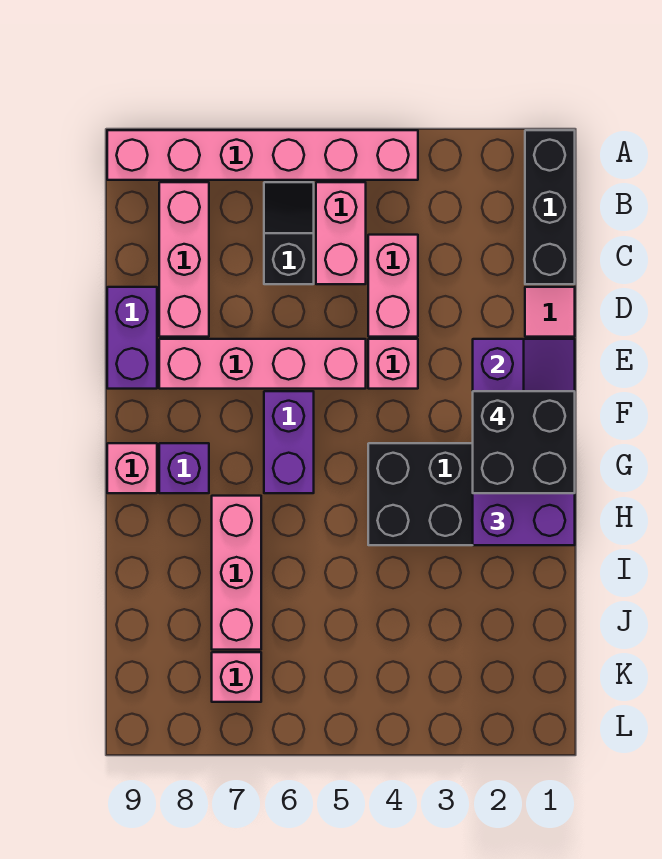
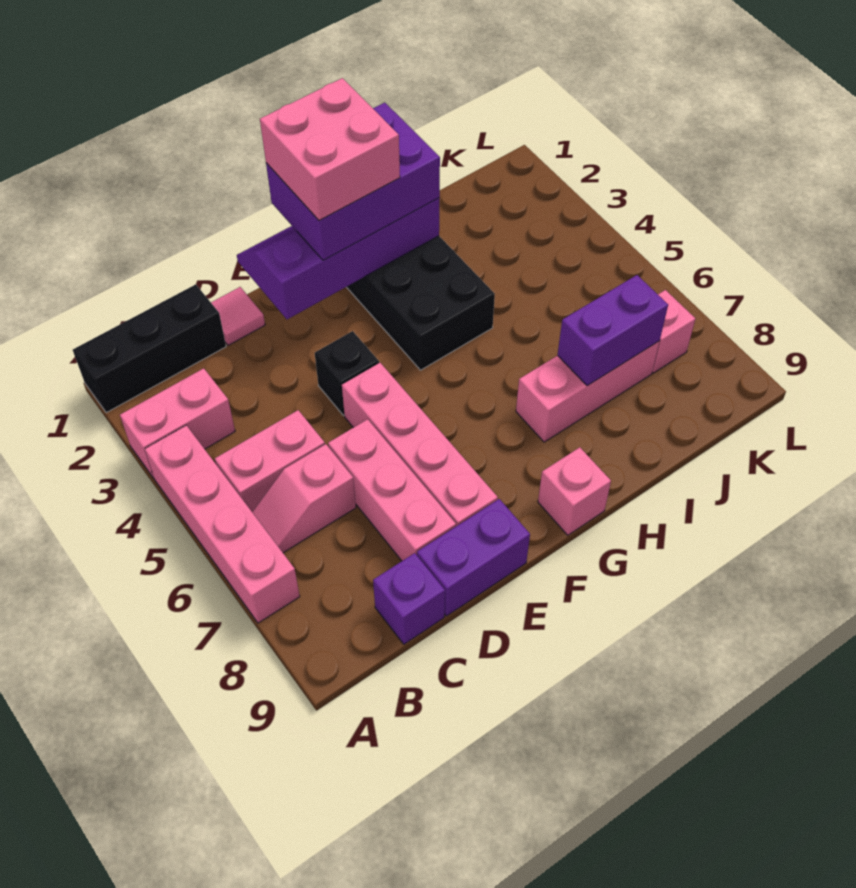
pink brick A4:A9 level 1 -> pink brick A4:A7 level 1
black slope B6:C6 level 1 top C -> pink slope B6:C6 level 1 top C
pink brick B8:D8 level 1 -> pink brick D6:D8 level 1
pink brick C4:D4 level 1 -> pink brick A3:B3 level 1
pink brick E4 level 1 -> black brick E4 level 1
black brick F1:G2 level 4 -> pink brick F1:G2 level 4
purple brick F6:G6 level 1 -> purple brick I7:J7 level 2
purple brick G8 level 1 -> purple brick C9 level 1

